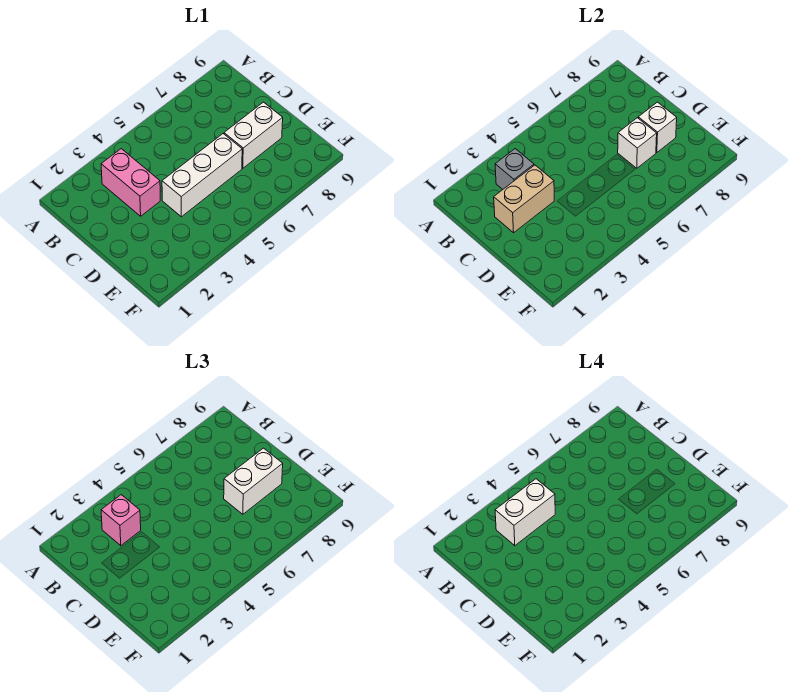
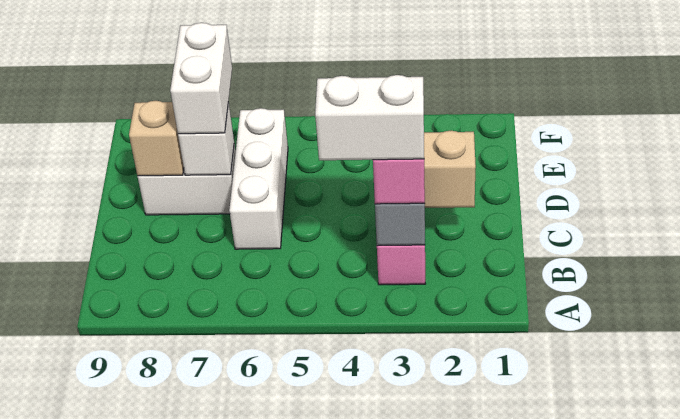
white brick D4:D6 level 1 -> white brick C6:E6 level 1
white brick D7:D8 level 3 -> white brick D7:E7 level 3
white brick D8 level 2 -> tan brick D8 level 2

